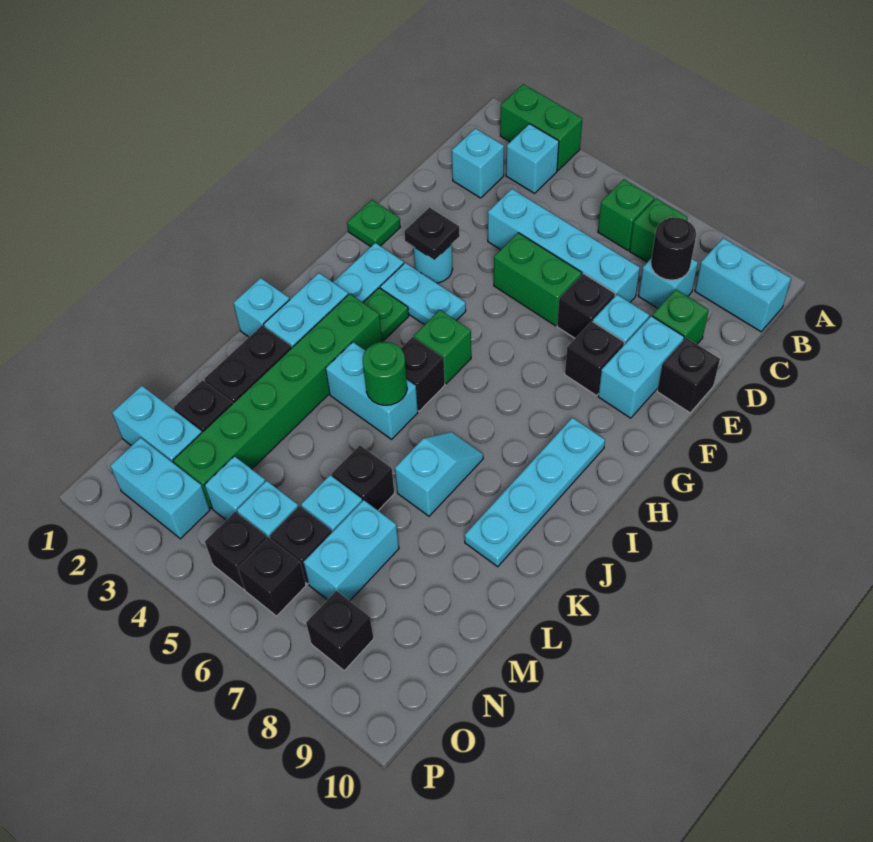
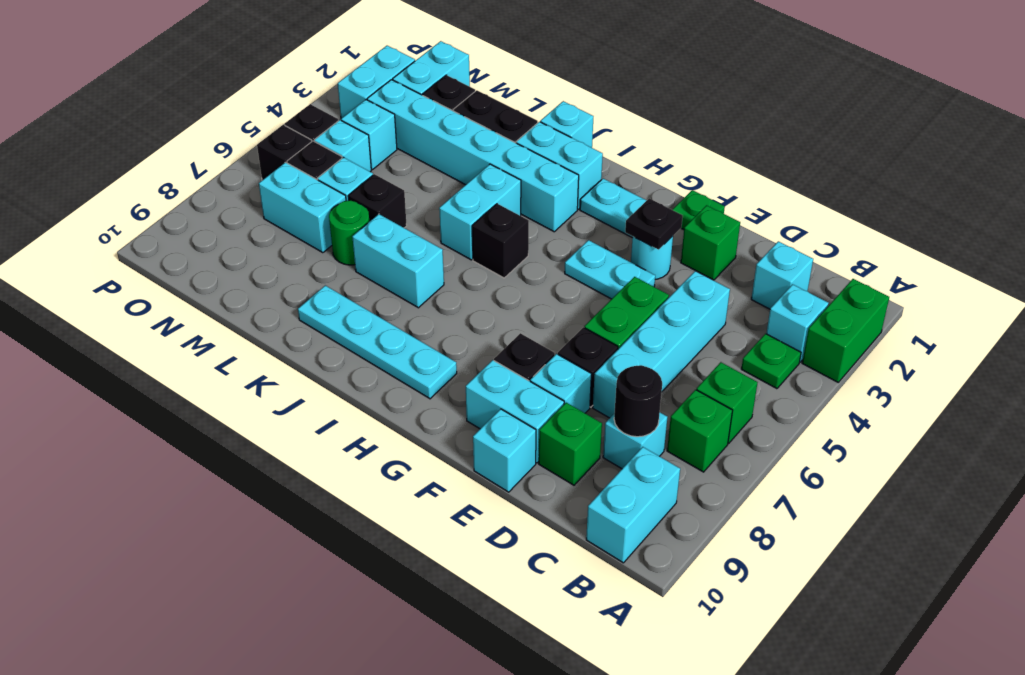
black brick E10 level 1 -> cyan brick E10 level 1
cyan plate G3:G4 level 1 -> cyan plate F4:G4 level 1
green plate H3 level 1 -> green plate B4 level 1
green brick H5 level 1 -> green brick E2 level 1
green brick I3:N3 level 1 -> cyan brick I3:N3 level 1
green round brick J5 level 2 -> green round brick L7 level 1
cyan slope J7:K7 level 1 top K -> cyan brick J7:K7 level 1
black brick O8 level 1 -> none

